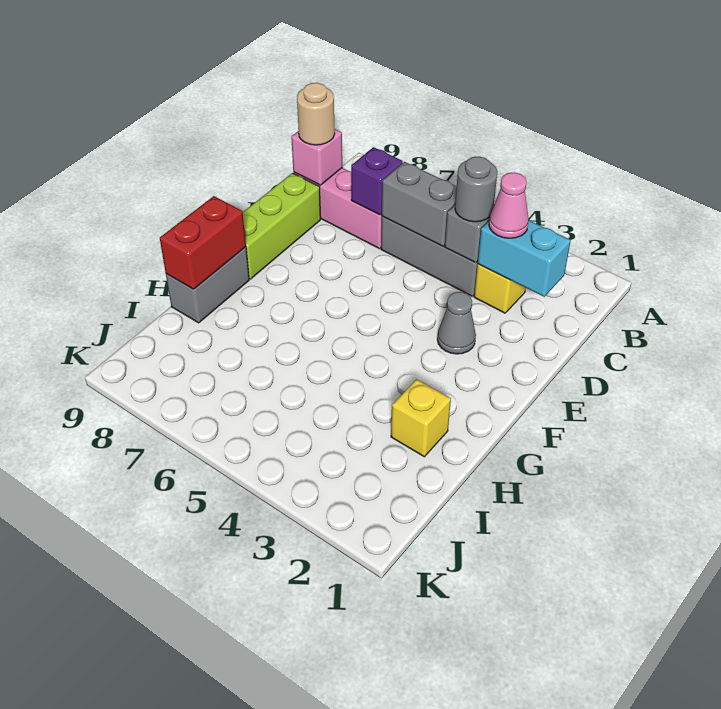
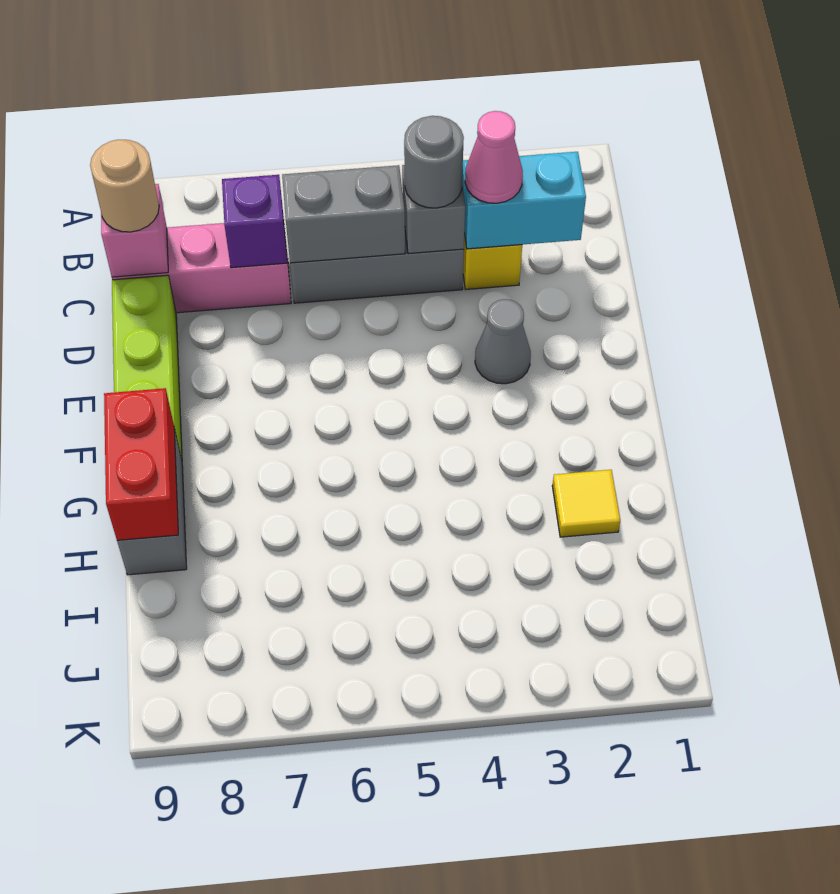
yellow brick H2 level 1 -> yellow tile H2 level 1

